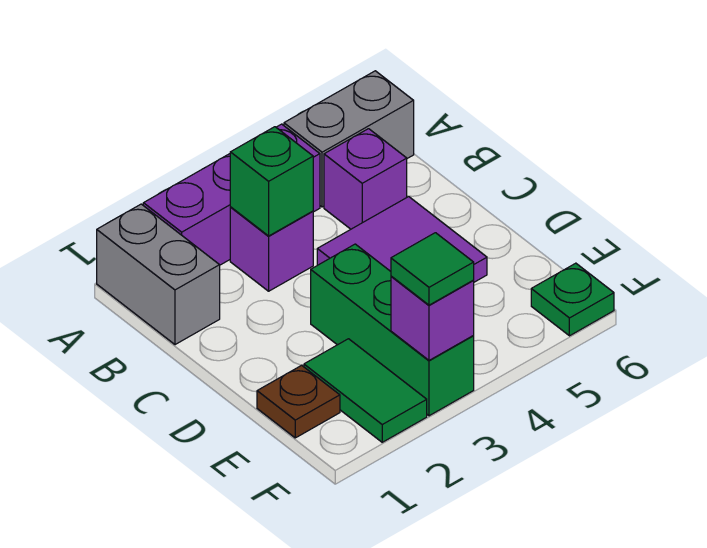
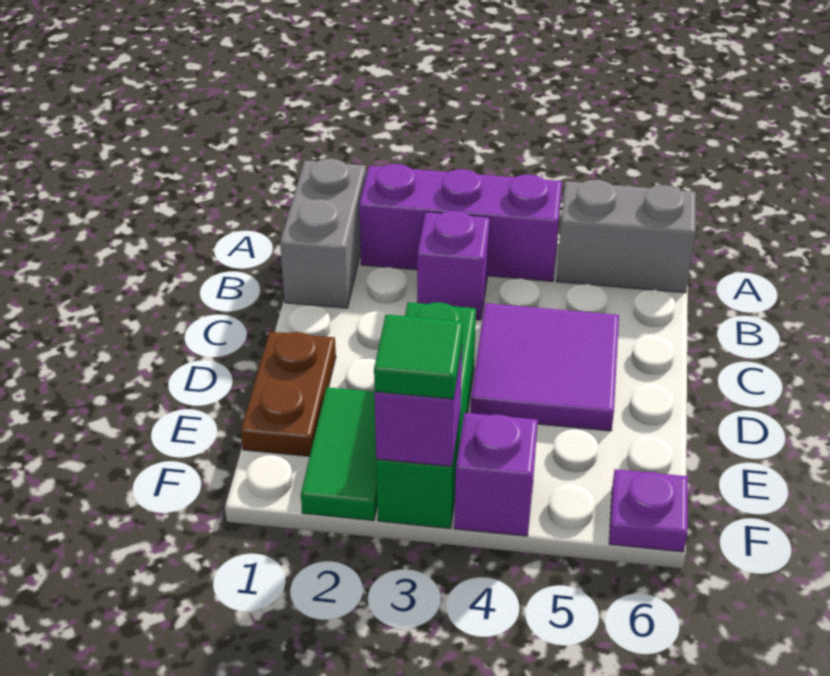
green brick B3 level 2 -> none
purple brick B5 level 1 -> purple brick F4 level 1
brown plate E1 level 1 -> brown plate D1:E1 level 1
green plate F6 level 1 -> purple plate F6 level 1

